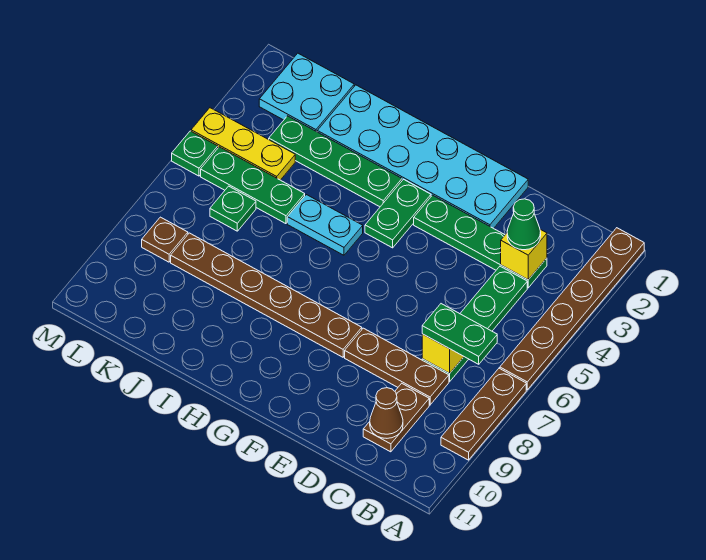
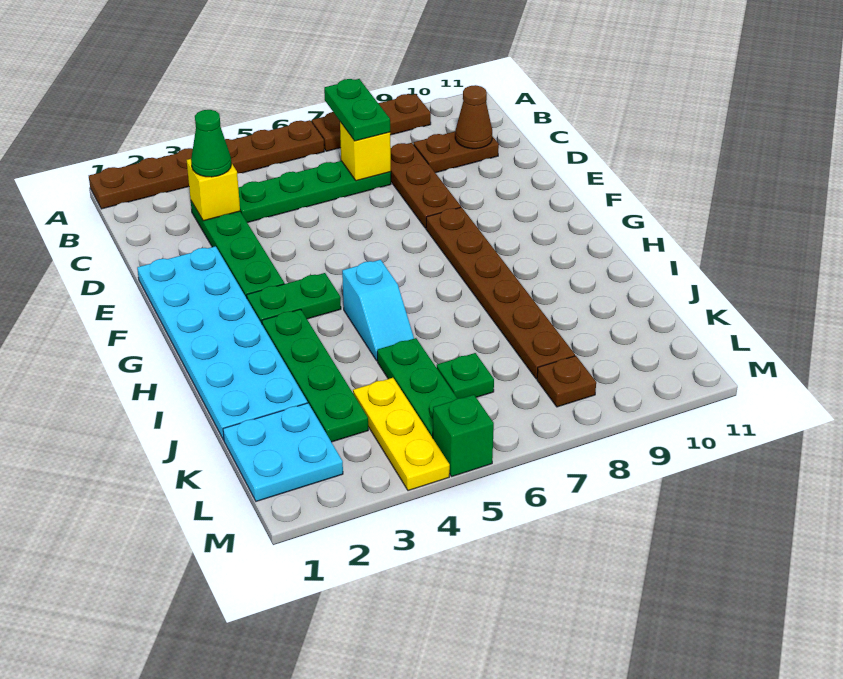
cyan plate H5:I5 level 1 -> cyan slope H5:I5 level 1 top H
green plate M5 level 1 -> green brick M5 level 1

